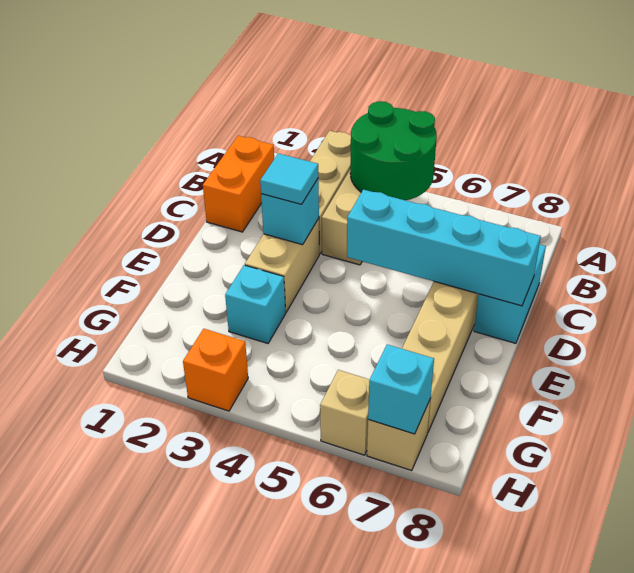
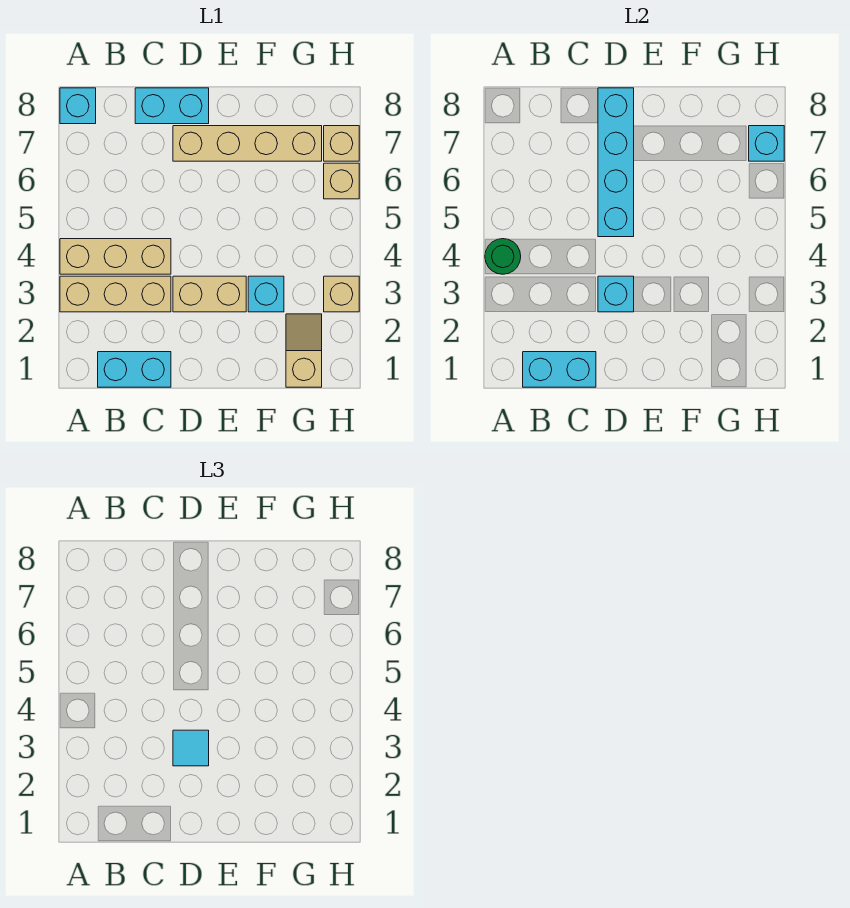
green round brick A4:B5 level 2 -> green round brick A4 level 2
none -> cyan brick A8 level 1
orange brick B1:C1 level 1 -> cyan brick B1:C1 level 1
none -> cyan brick B1:C1 level 2
none -> tan slope G1:G2 level 1 top 1
orange brick H3 level 1 -> tan brick H3 level 1

